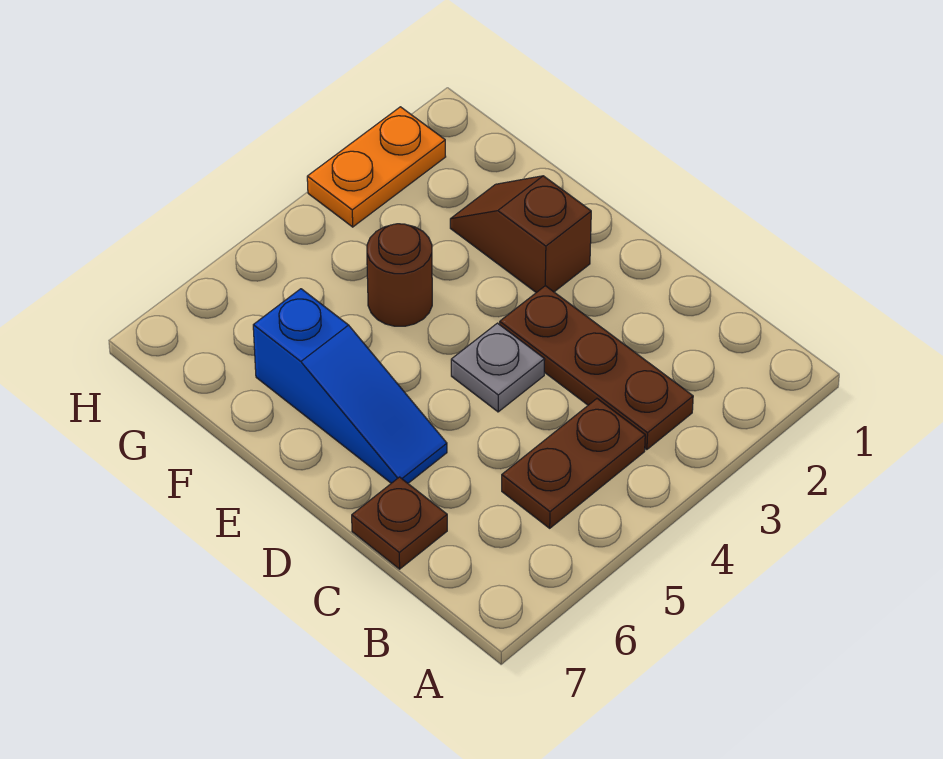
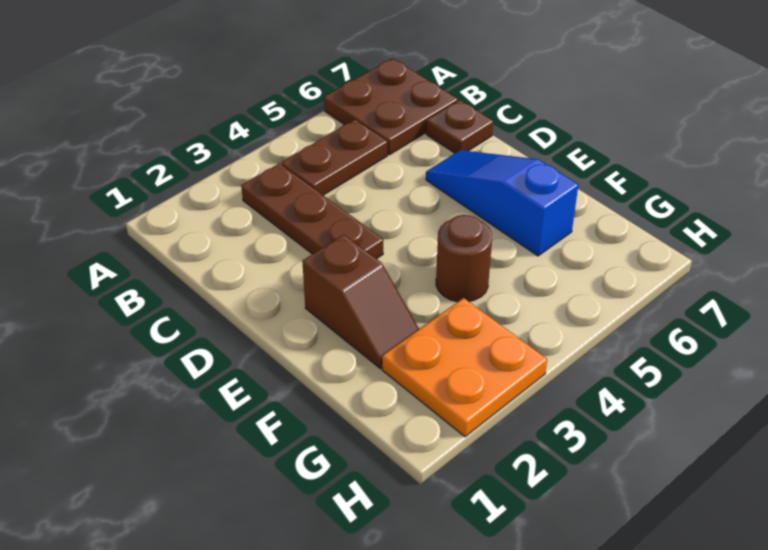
none -> brown plate A6:B7 level 1
grey plate D4 level 1 -> none
orange plate H2:H3 level 1 -> orange plate G2:H3 level 1

